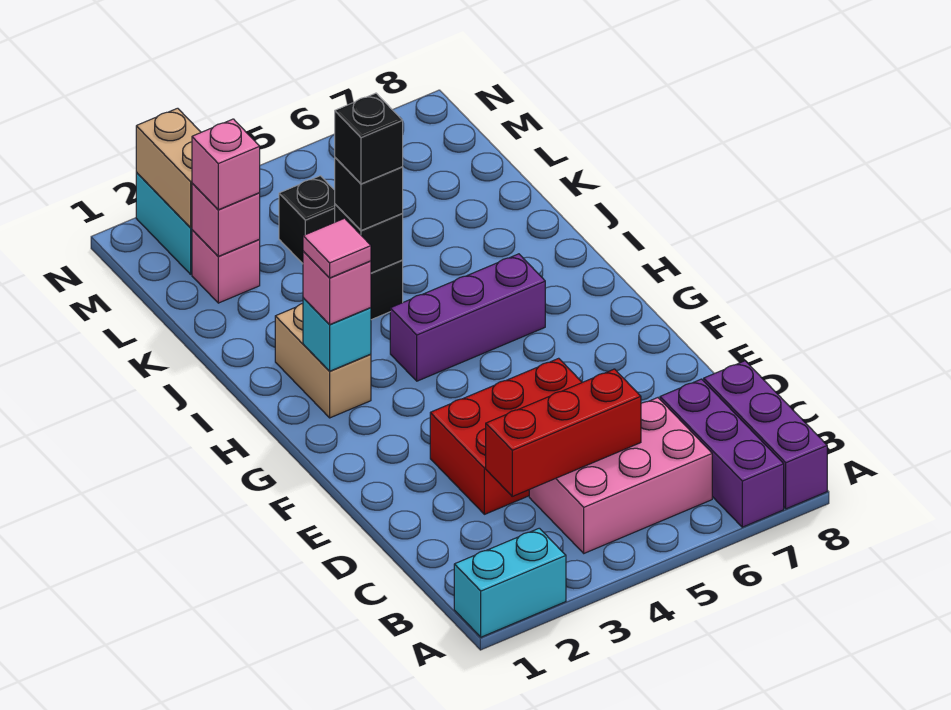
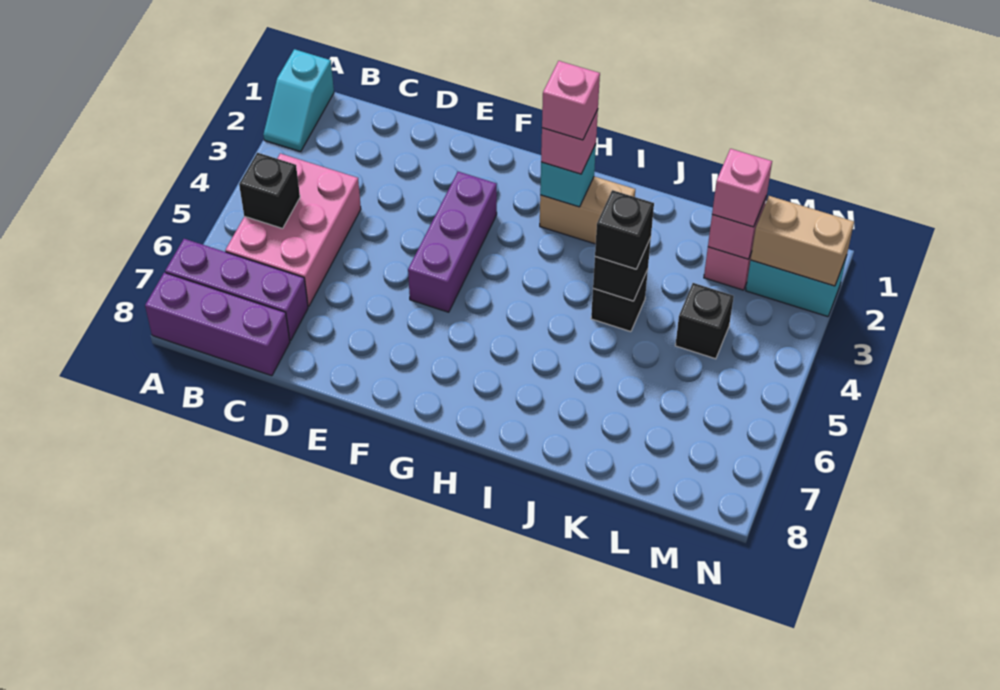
cyan brick A1:A2 level 1 -> cyan slope A1:A2 level 1 top 1
red brick C3:C5 level 2 -> none
red brick D3:E5 level 1 -> none
pink tile H2 level 4 -> pink brick H2 level 4
purple brick H4:H6 level 1 -> purple brick F3:F5 level 1
black brick J4 level 4 -> black brick B5 level 2

